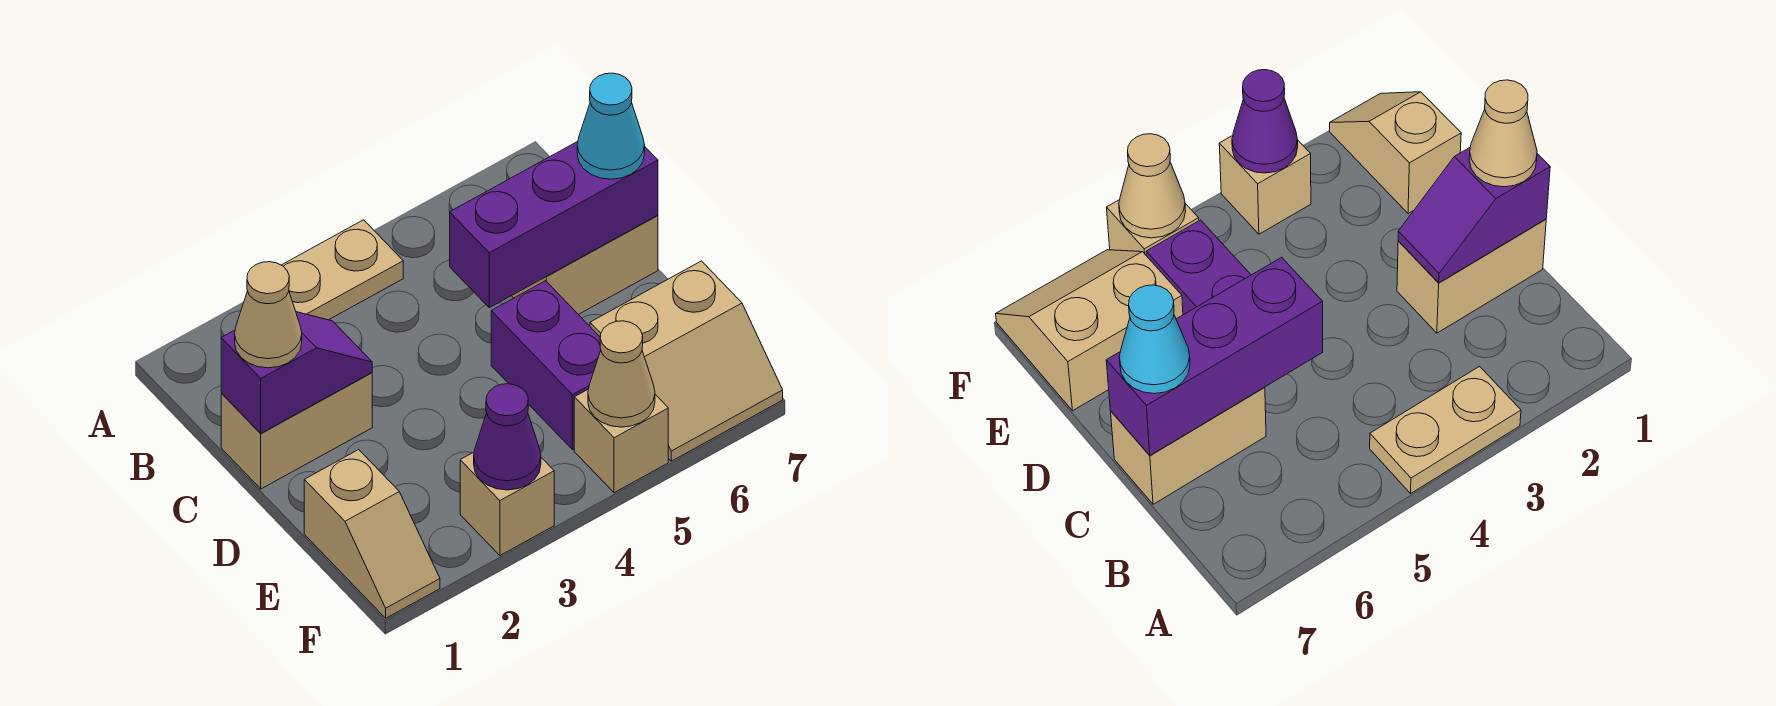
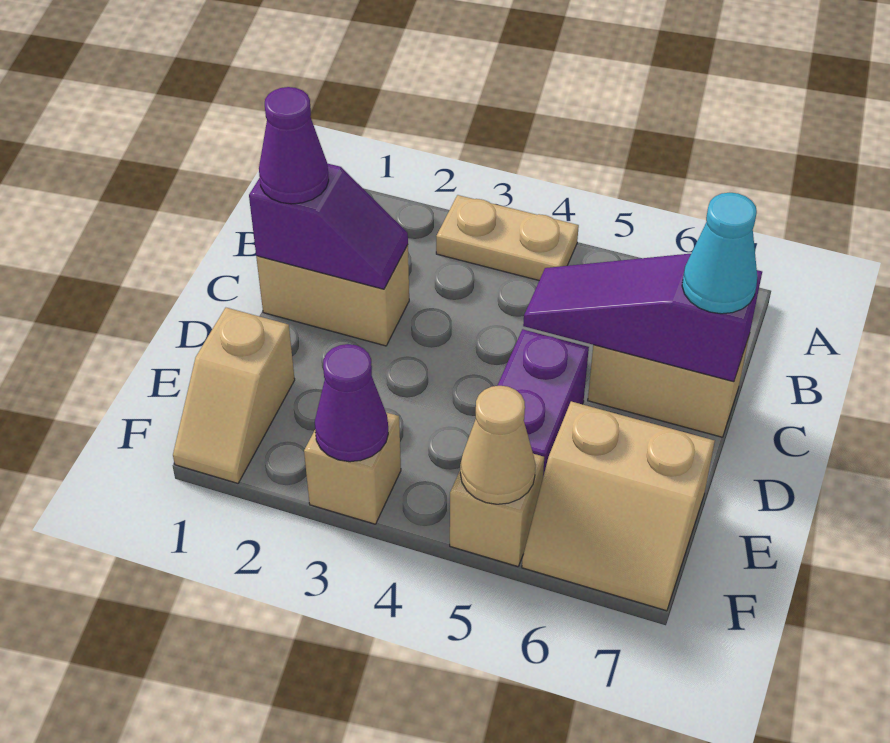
tan cone C1 level 3 -> purple cone C1 level 3
purple brick C5:C7 level 2 -> purple slope C5:C7 level 2 top 7

